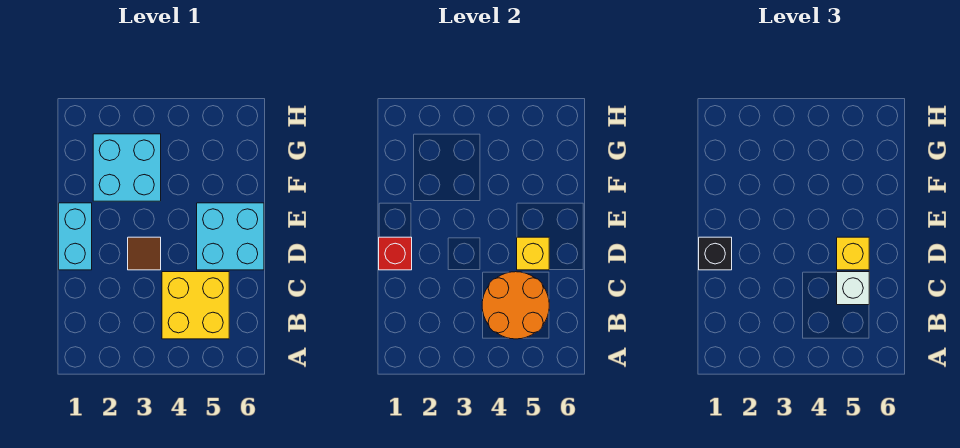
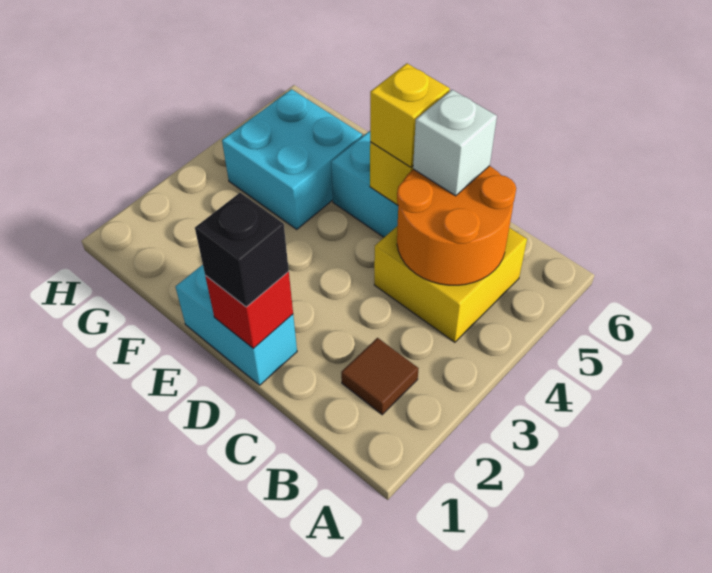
brown tile D3 level 1 -> brown tile B2 level 1
cyan brick F2:G3 level 1 -> cyan brick F4:G5 level 1

